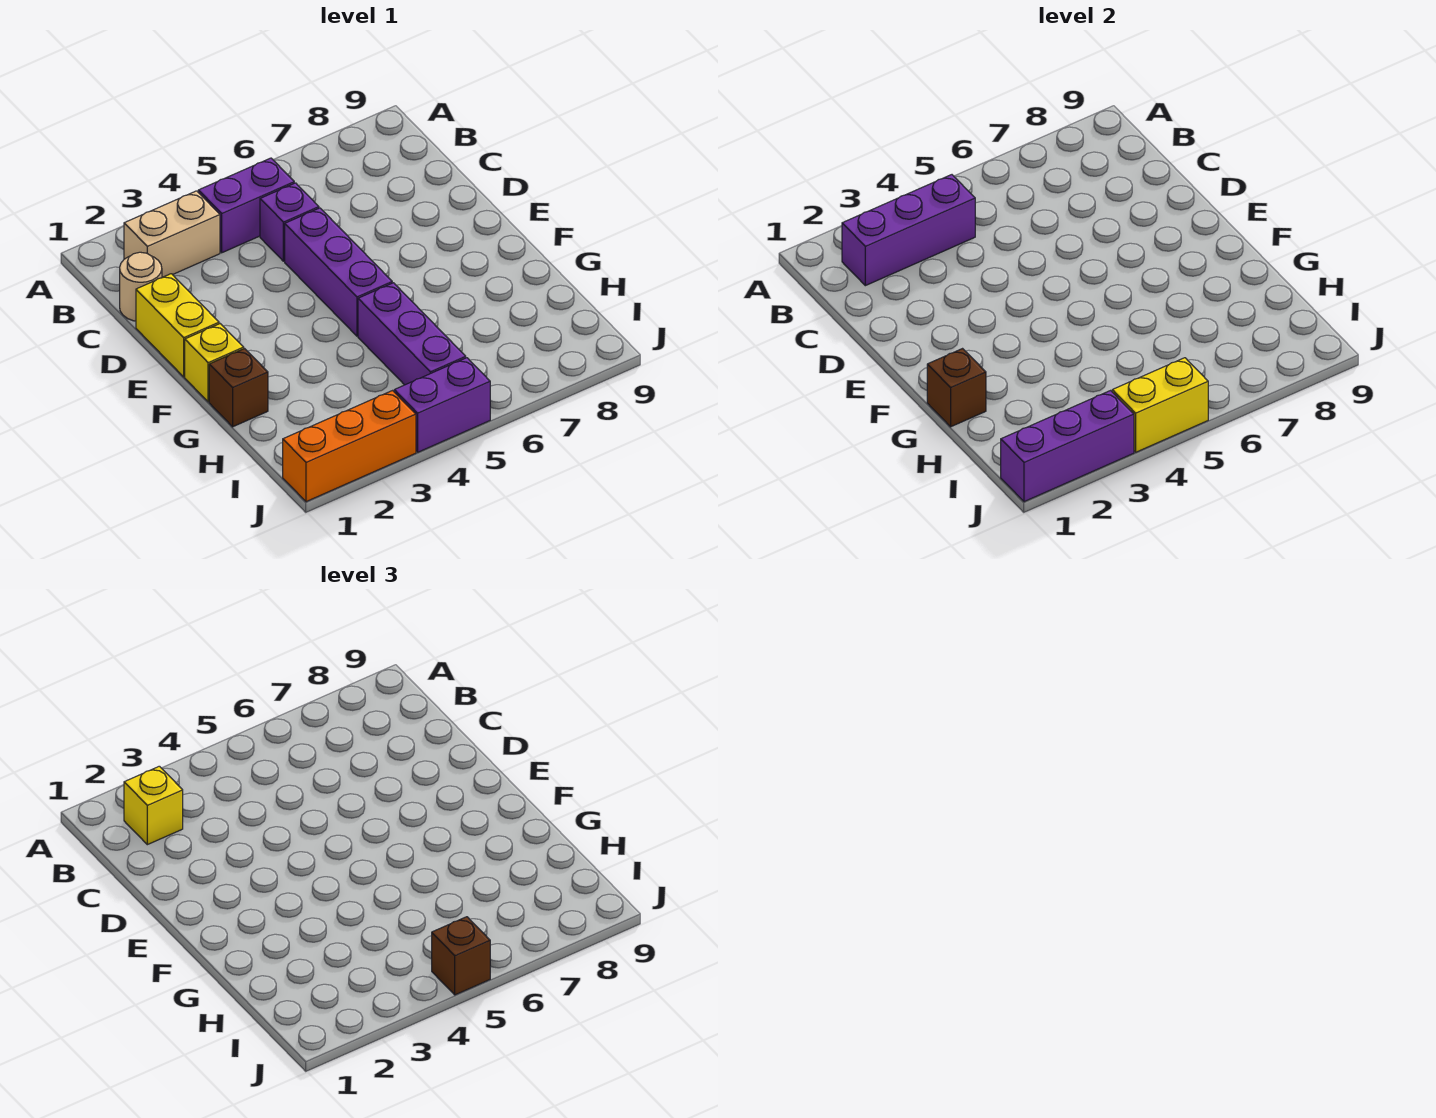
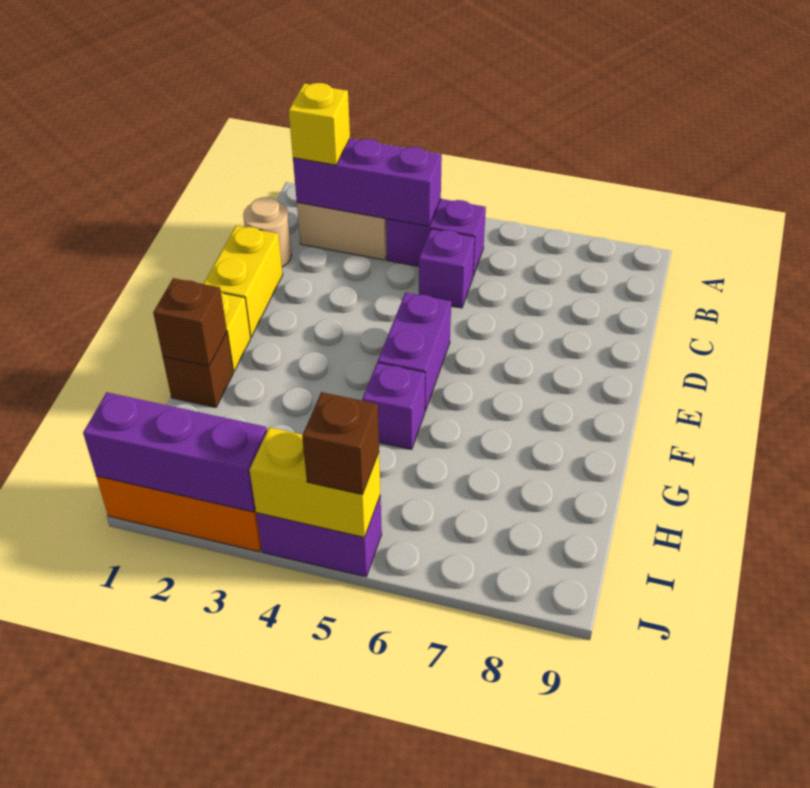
purple brick D5:F5 level 1 -> purple brick E5:F5 level 1
purple brick G5:I5 level 1 -> purple brick G5 level 1

